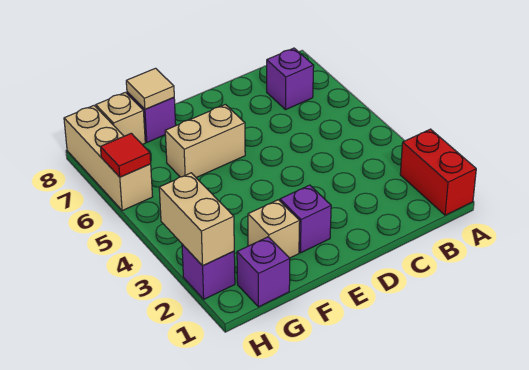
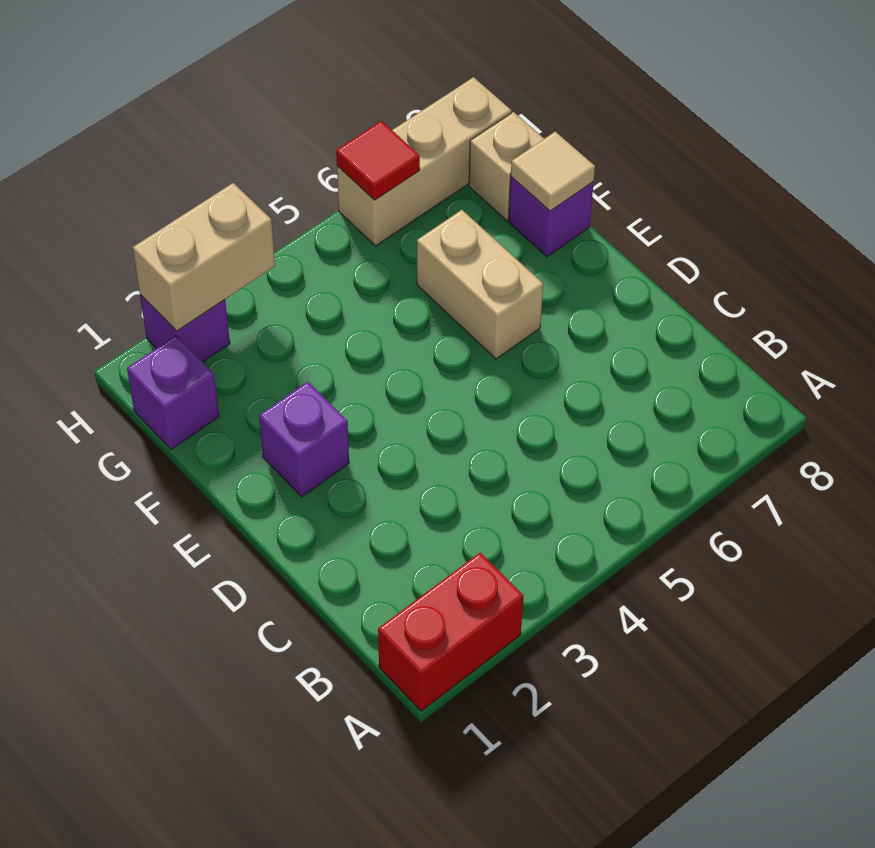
purple brick B7 level 1 -> none
tan brick F2 level 1 -> none

